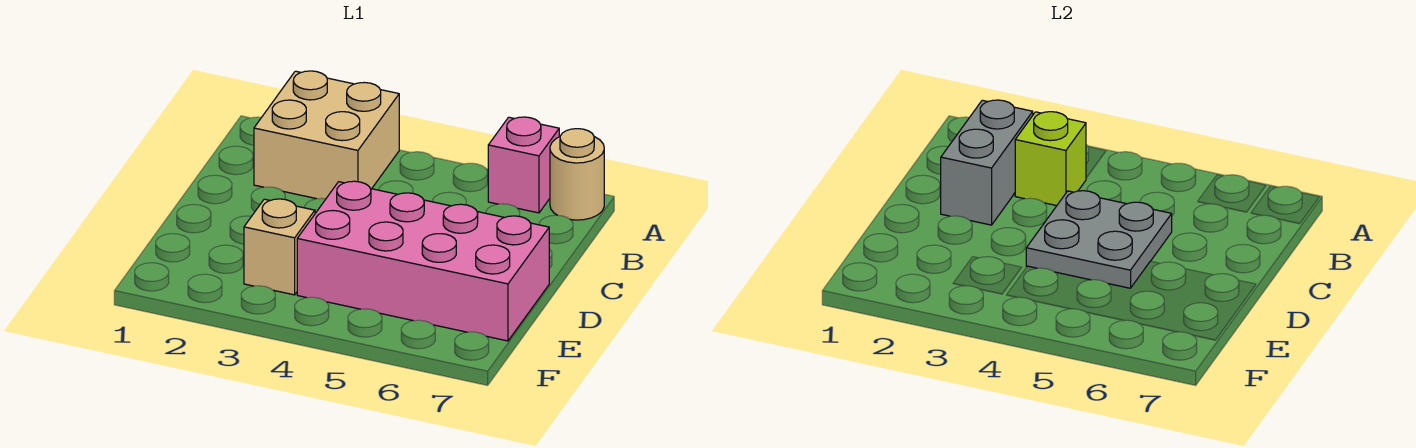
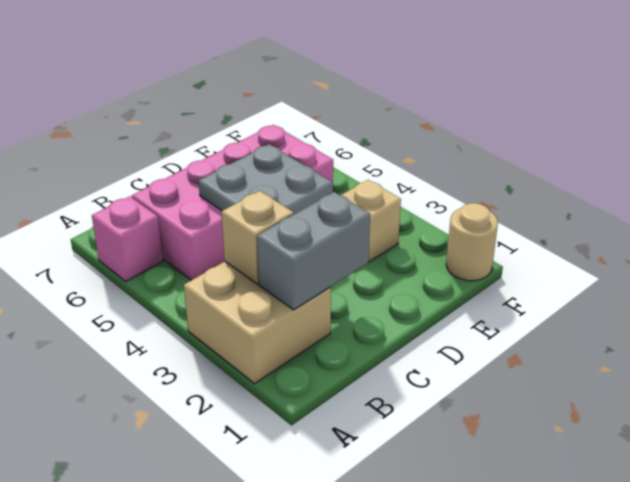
tan round brick A7 level 1 -> tan round brick F1 level 1
lime brick B3 level 2 -> tan brick B3 level 2
pink brick D4:E7 level 1 -> pink brick B5:E6 level 1

